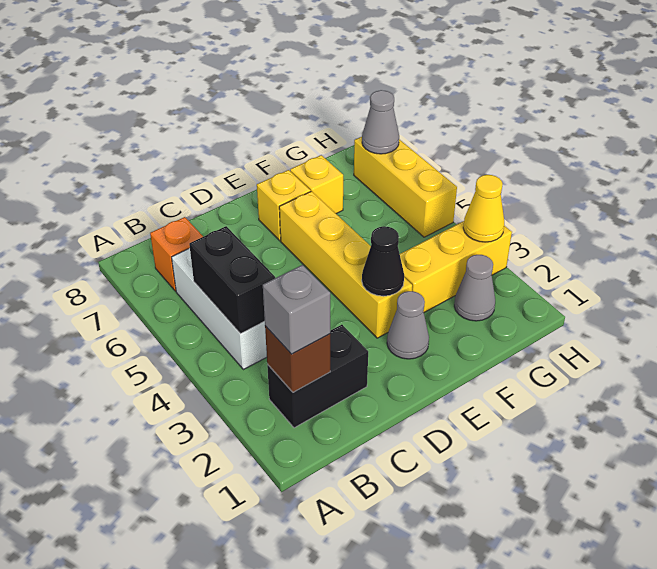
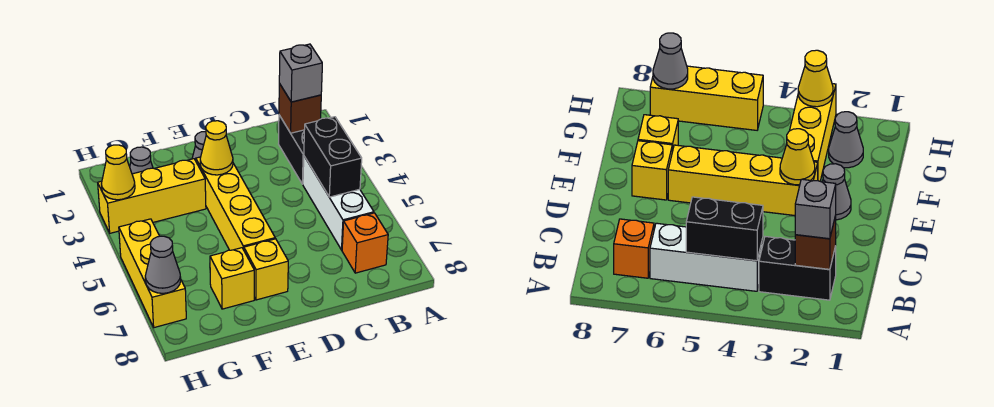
black brick B2:C2 level 1 -> black brick B2:B3 level 1
black cone E3 level 2 -> yellow cone E3 level 2

